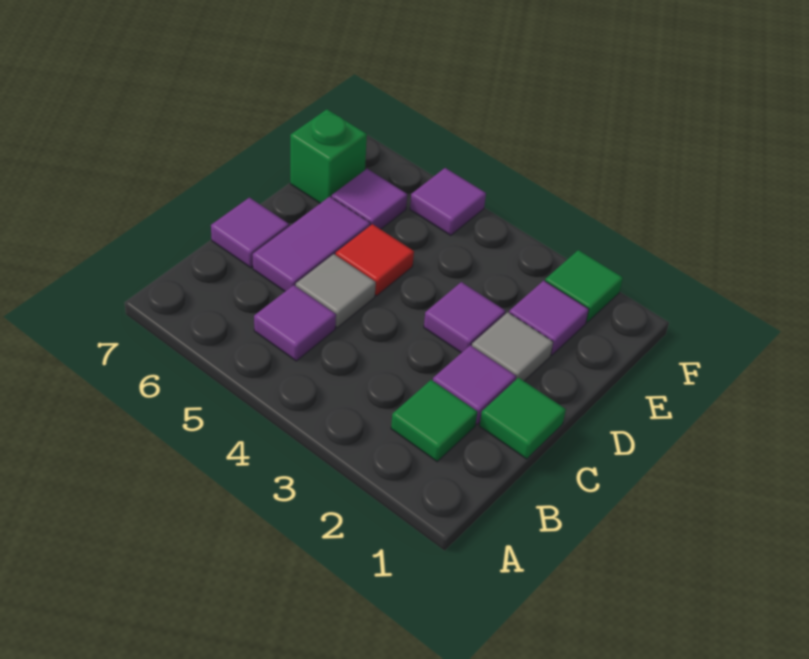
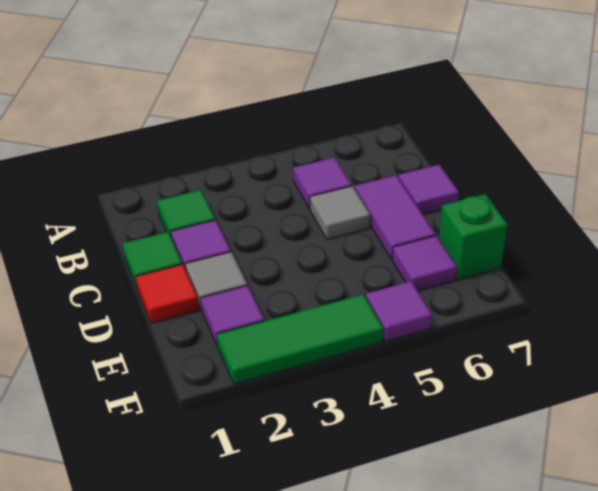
purple tile D3 level 1 -> none
red tile D5 level 1 -> red tile D1 level 1
green tile F2 level 1 -> green tile F2:F4 level 1

